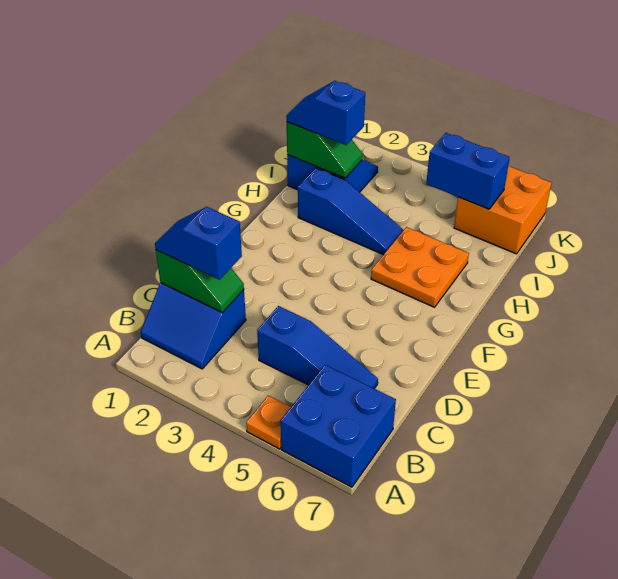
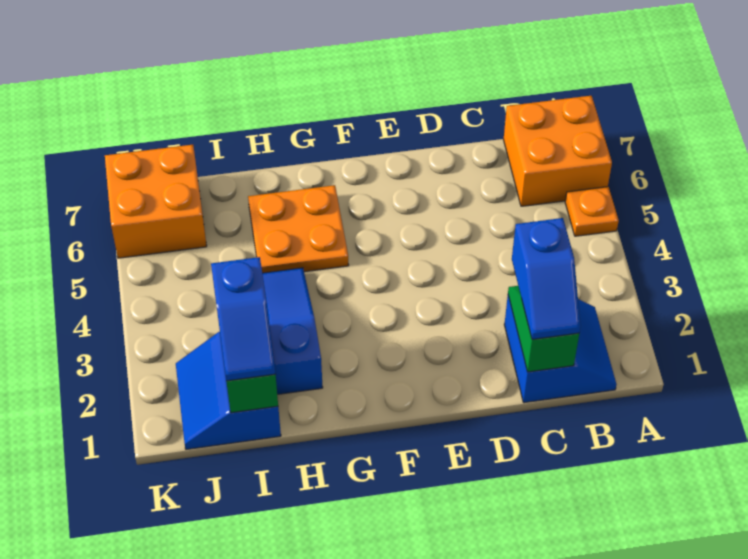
blue brick A6:B7 level 1 -> orange brick A6:B7 level 1
blue slope C4:C6 level 1 top 4 -> none
blue brick J5:J6 level 2 -> none

